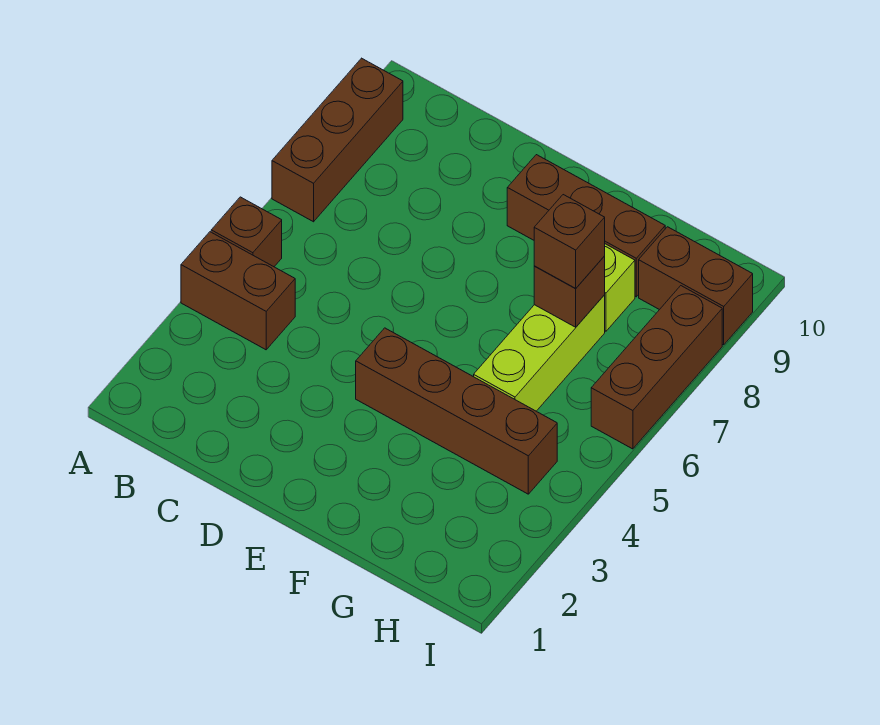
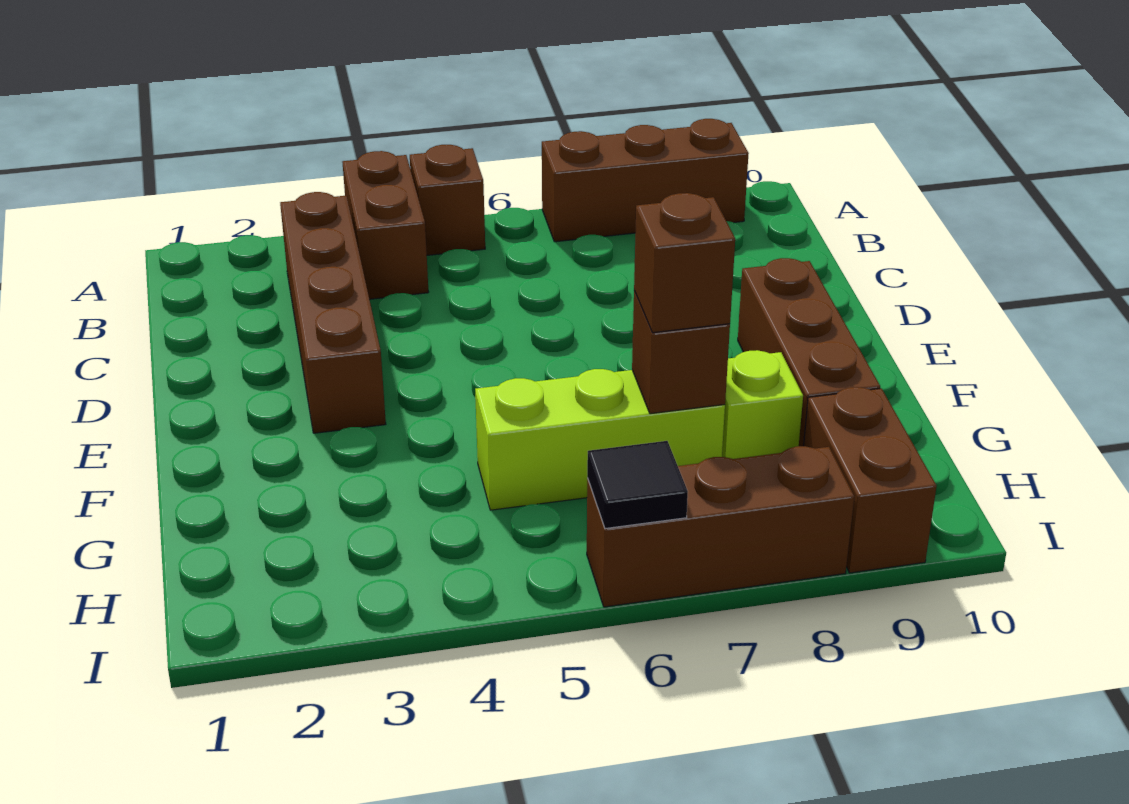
brown brick E4:H4 level 1 -> brown brick B3:E3 level 1
none -> black tile I6 level 2

